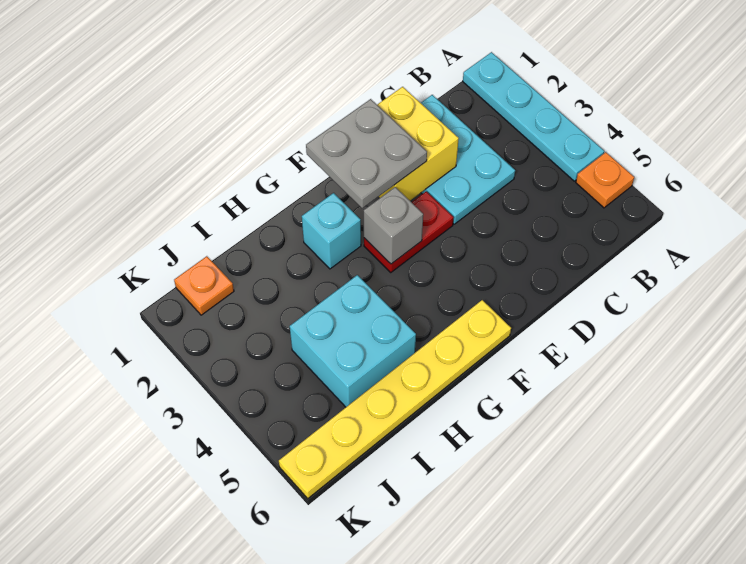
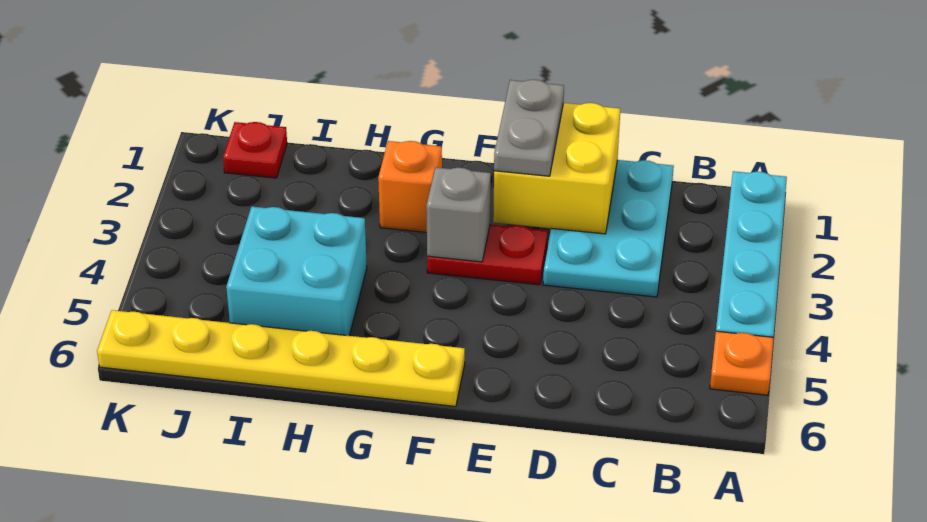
grey plate E1:F2 level 3 -> grey plate E1:E2 level 3
cyan brick G2 level 1 -> orange brick G2 level 1
orange plate J1 level 1 -> red plate J1 level 1

